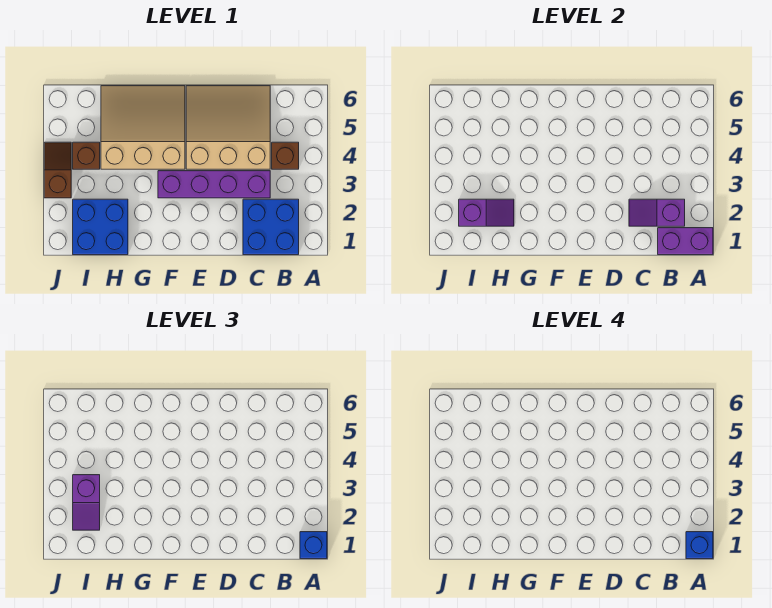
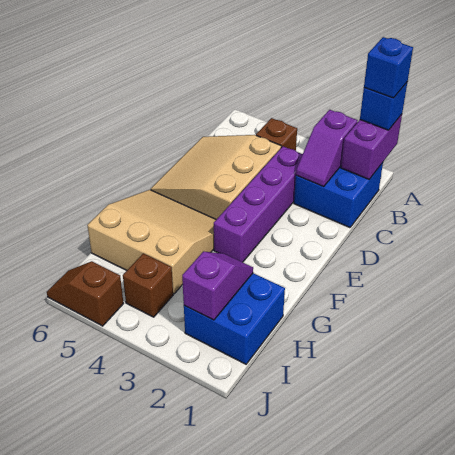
tan slope F4:H6 level 1 top 4 -> tan slope F4:H6 level 1 top H
purple slope I2:I3 level 3 top 3 -> none
brown slope J3:J4 level 1 top 3 -> brown slope J5:J6 level 1 top 5

